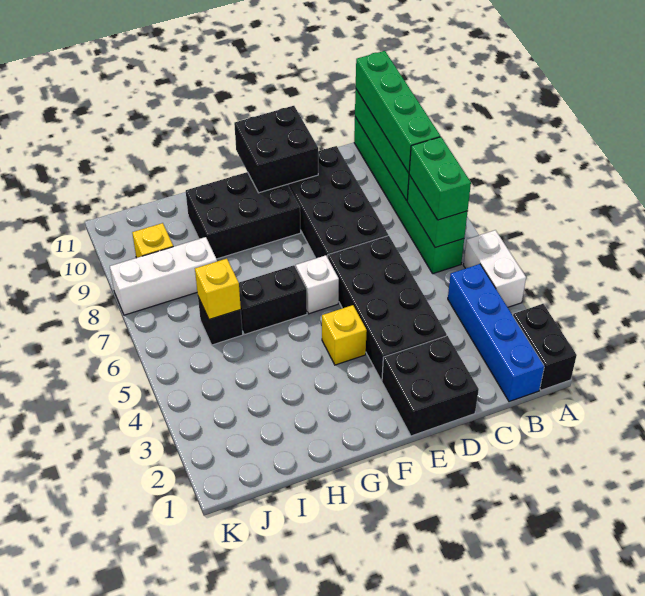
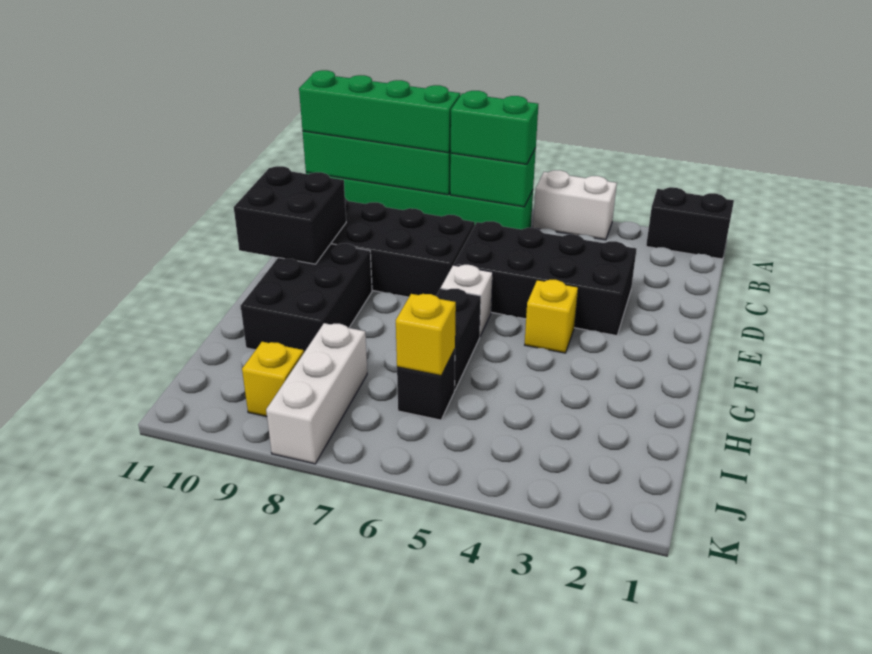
blue brick B1:B4 level 1 -> none
black brick D1:E2 level 1 -> none

